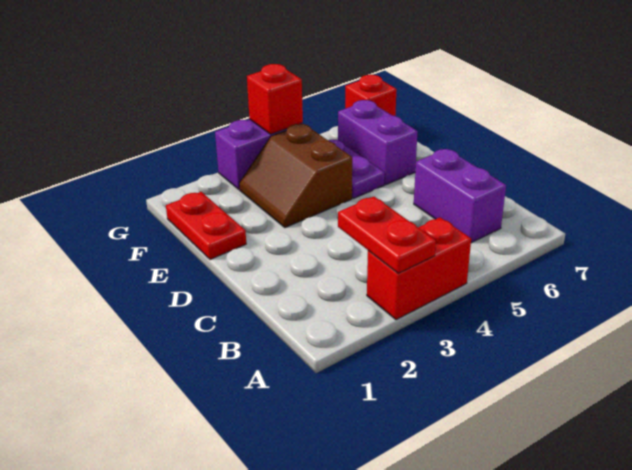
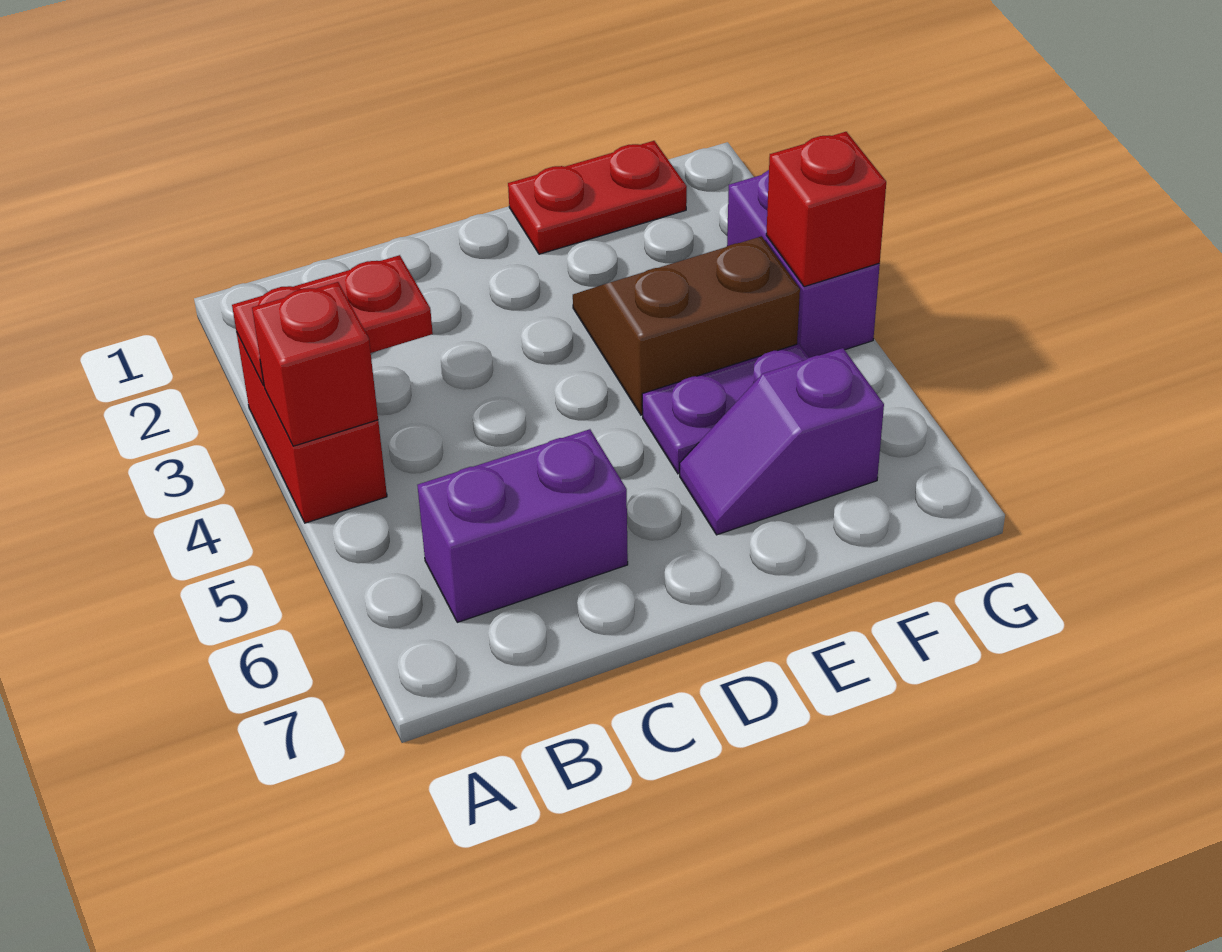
purple brick E6:F6 level 1 -> purple slope E6:F6 level 1 top F
red brick G7 level 1 -> red brick A4 level 2

